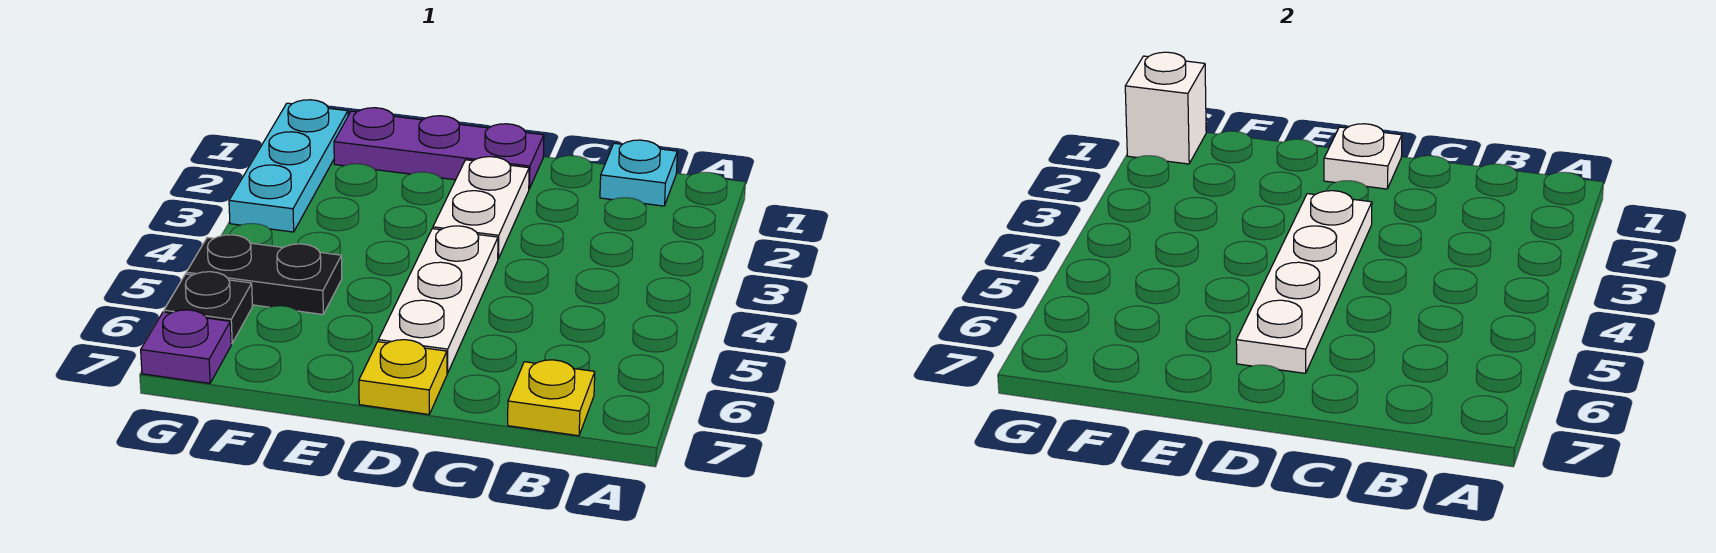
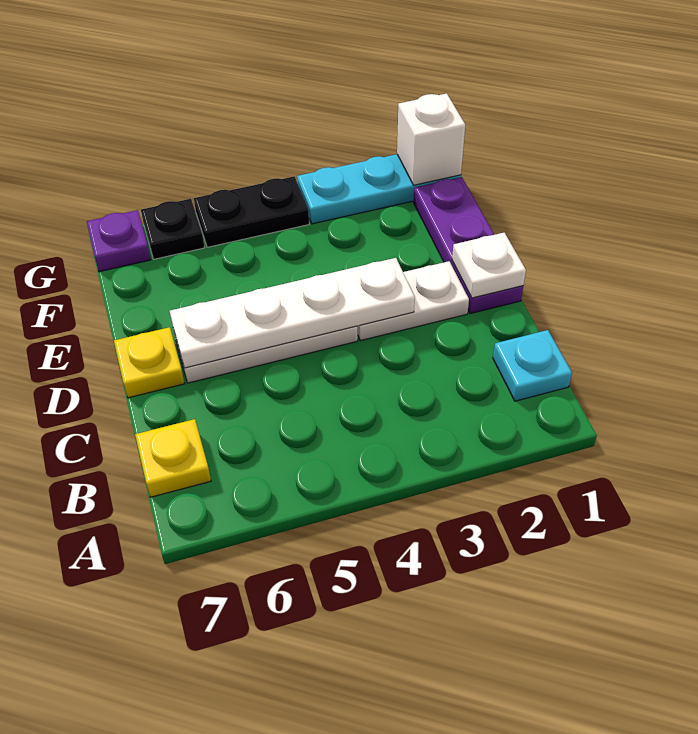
black plate F5:G5 level 1 -> black plate G4:G5 level 1

